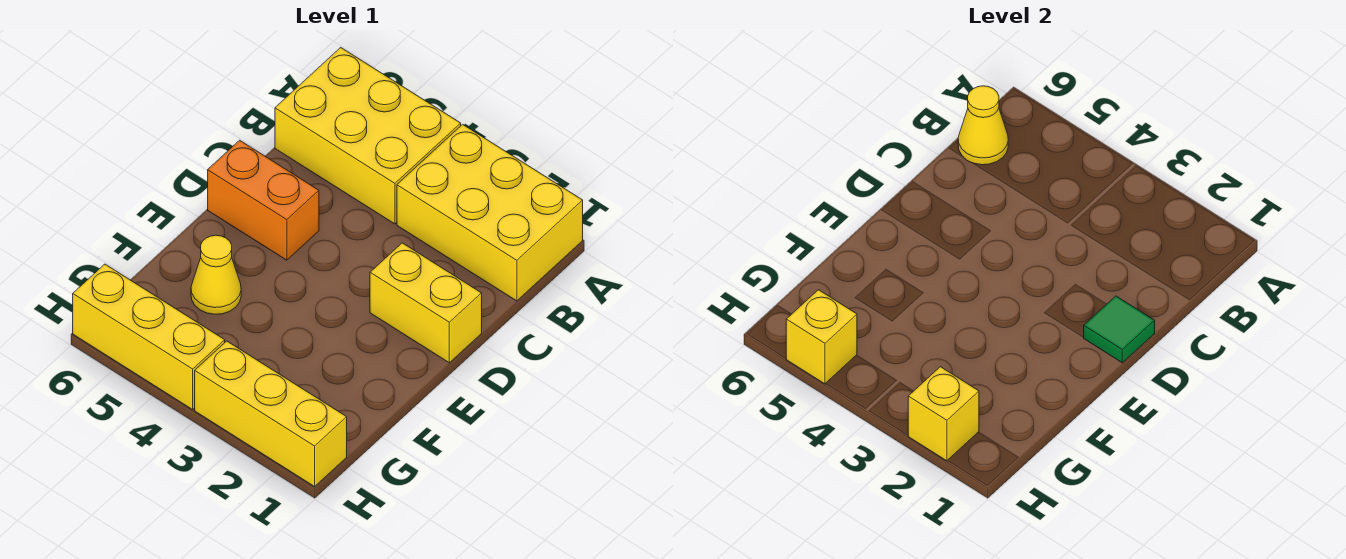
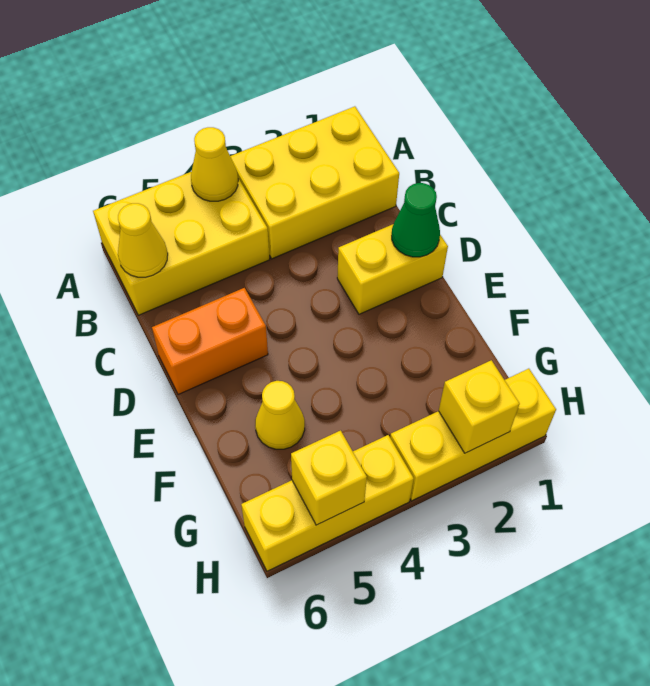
none -> yellow cone A4 level 2
green tile D1 level 2 -> green cone D1 level 2

